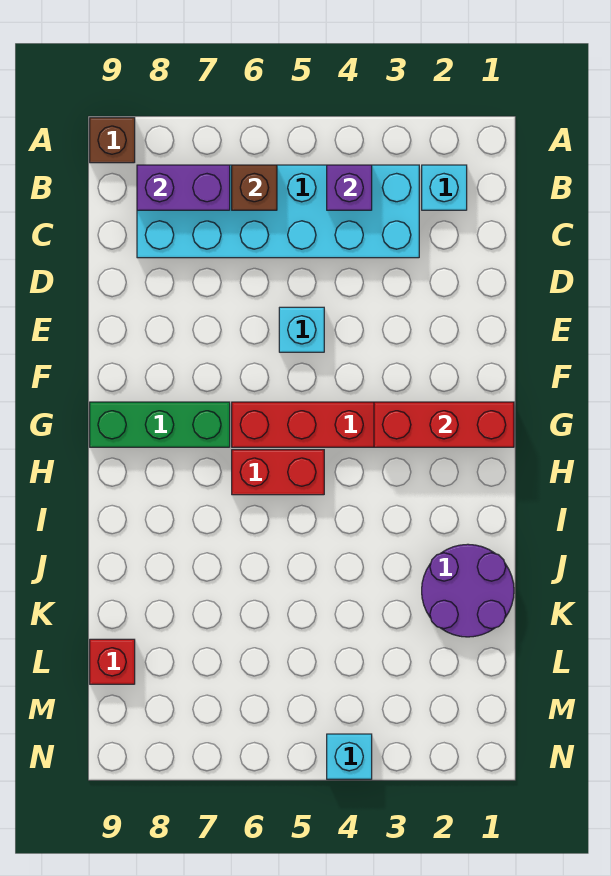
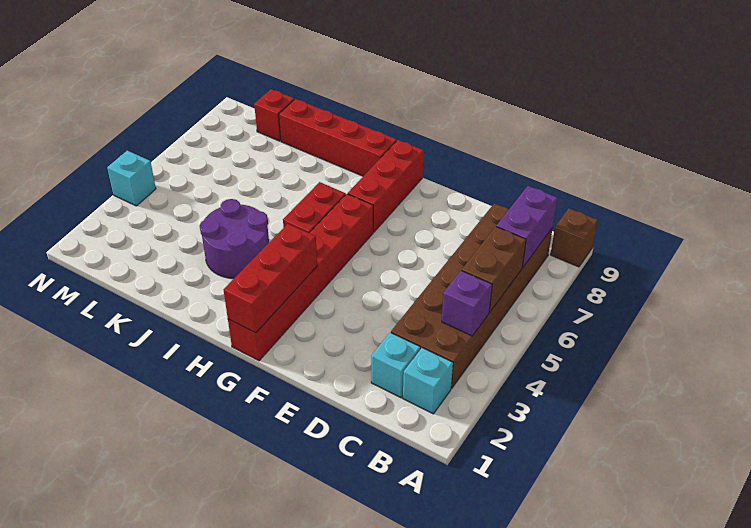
cyan brick B3:C8 level 1 -> brown brick B3:C8 level 1
brown brick B6 level 2 -> brown brick B5:B6 level 2
cyan brick E5 level 1 -> cyan brick C2 level 1
green brick G7:G9 level 1 -> red brick G7:G9 level 1
none -> red brick H9:K9 level 1
purple round brick J1:K2 level 1 -> purple round brick I3:J4 level 1

